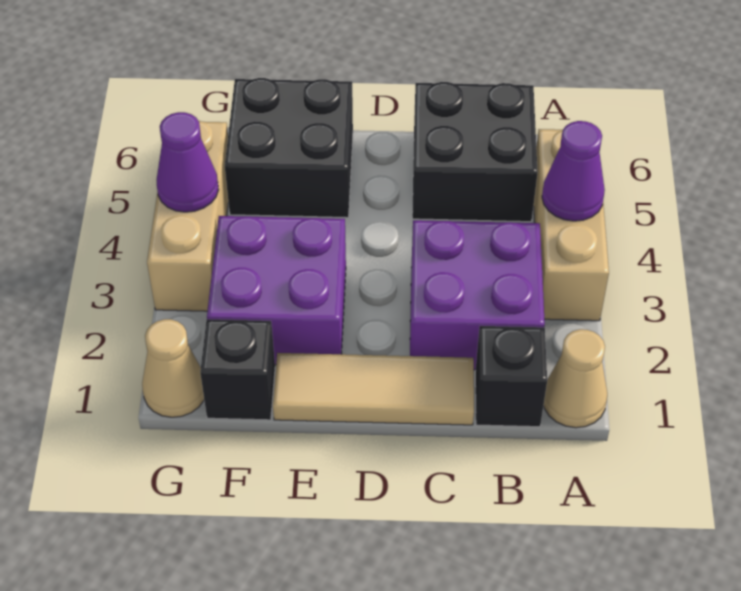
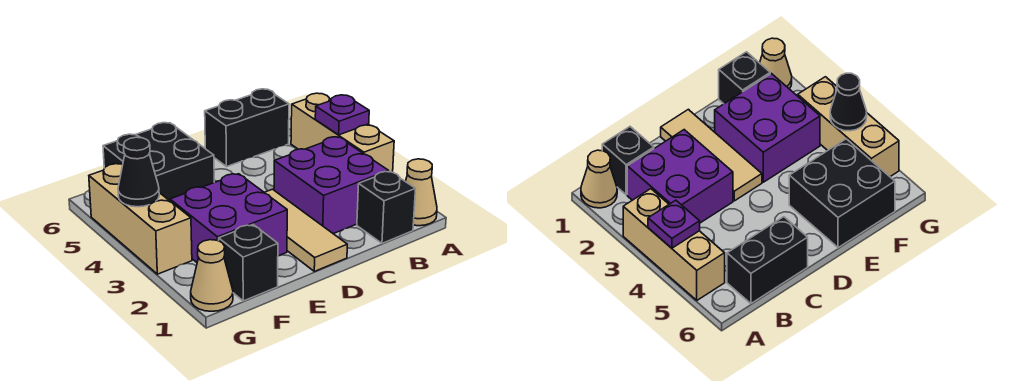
purple cone A4 level 2 -> purple plate A4 level 2
black brick B5:C6 level 1 -> black brick B6:C6 level 1
tan tile C1:E1 level 1 -> tan tile D1:D3 level 1
purple cone G4 level 2 -> black cone G4 level 2

